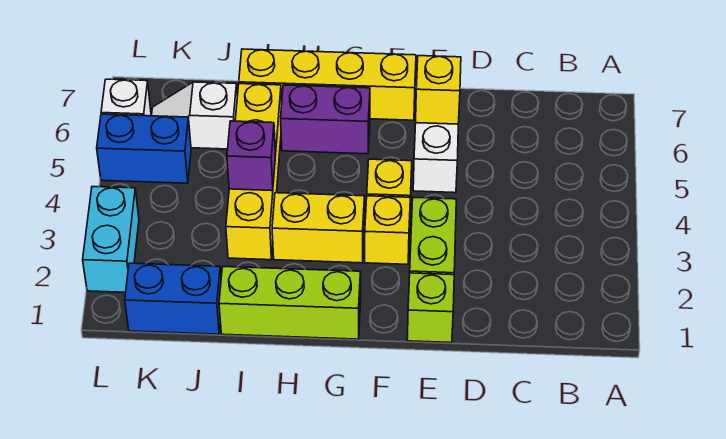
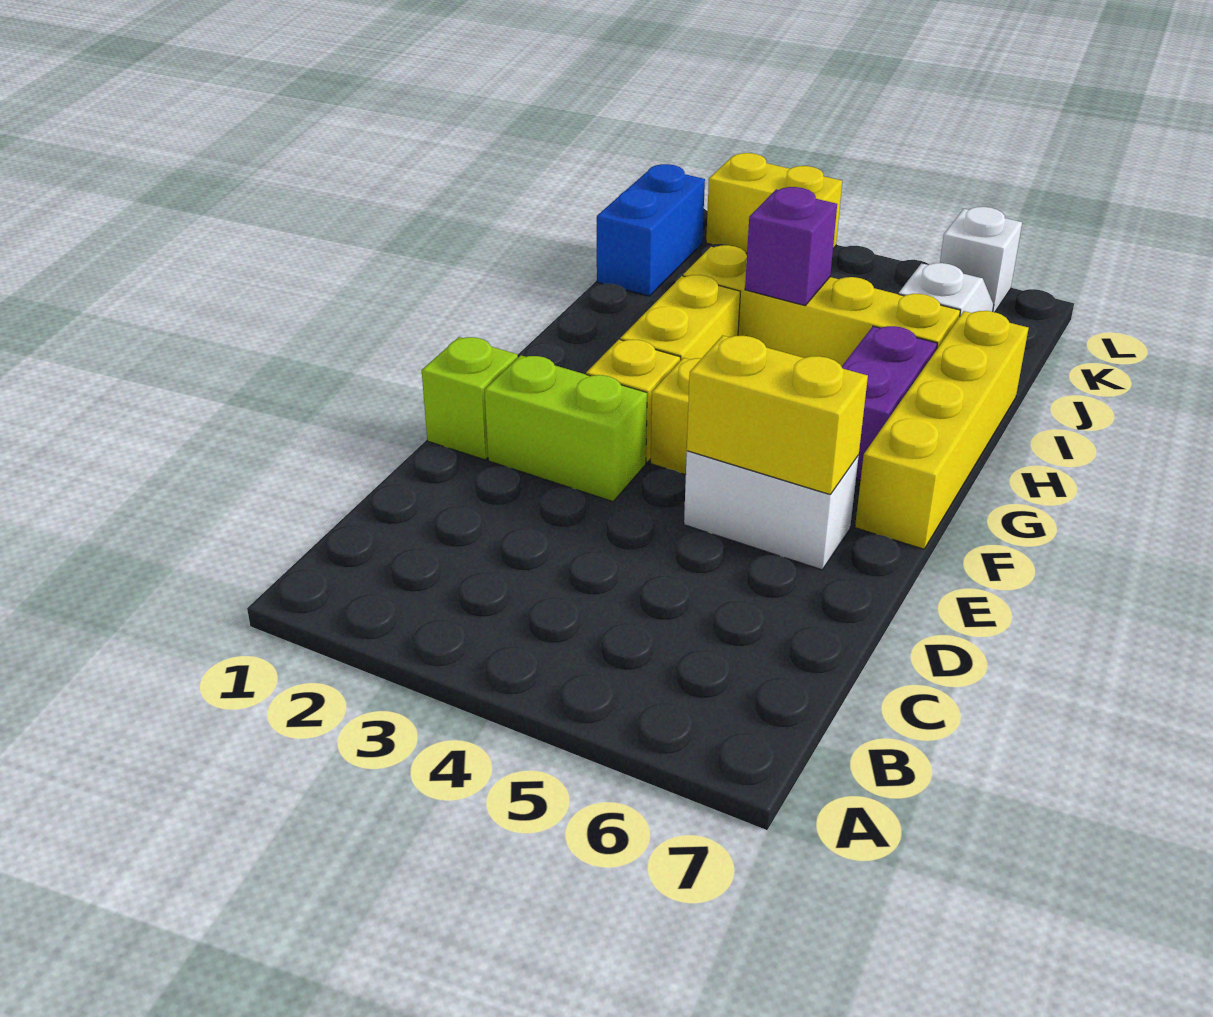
yellow brick E6 level 2 -> yellow brick E5:E6 level 2
lime brick G1:I1 level 1 -> none
blue brick K5:L5 level 1 -> none
cyan brick L2:L3 level 1 -> yellow brick L2:L3 level 1

